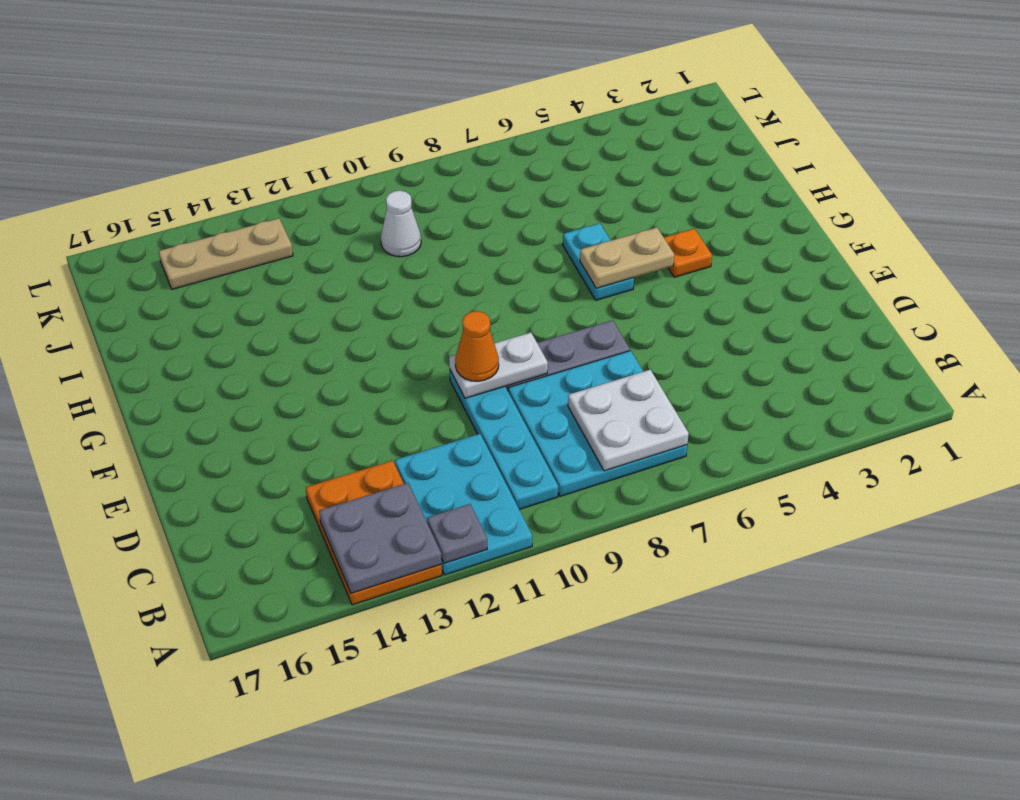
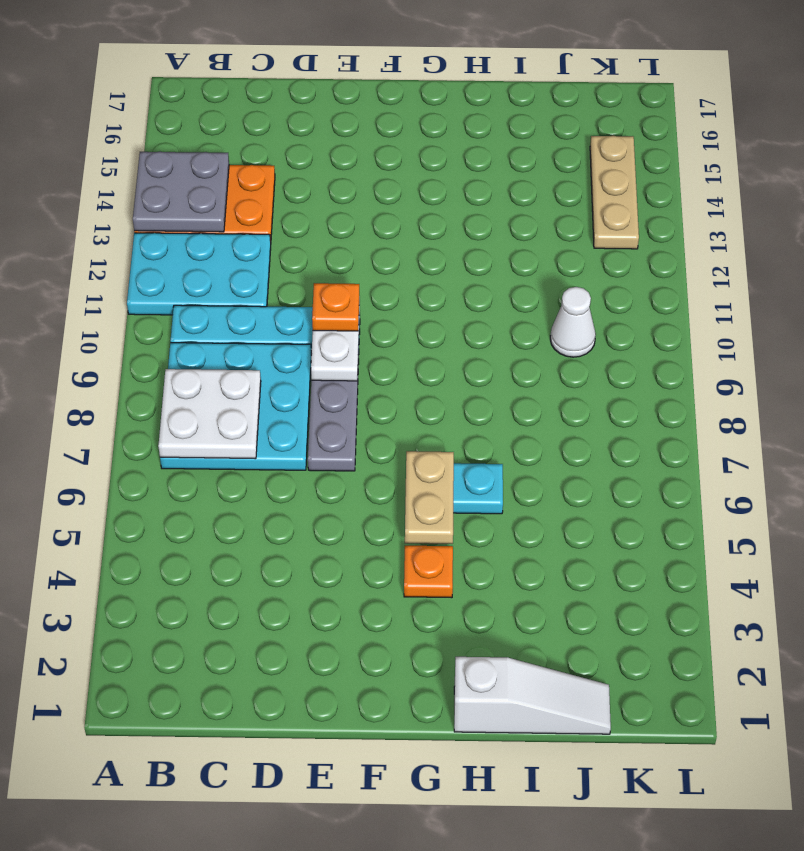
grey plate A12 level 2 -> none
orange cone E10 level 3 -> orange plate E10 level 3
none -> white slope H1:J1 level 1 top H

